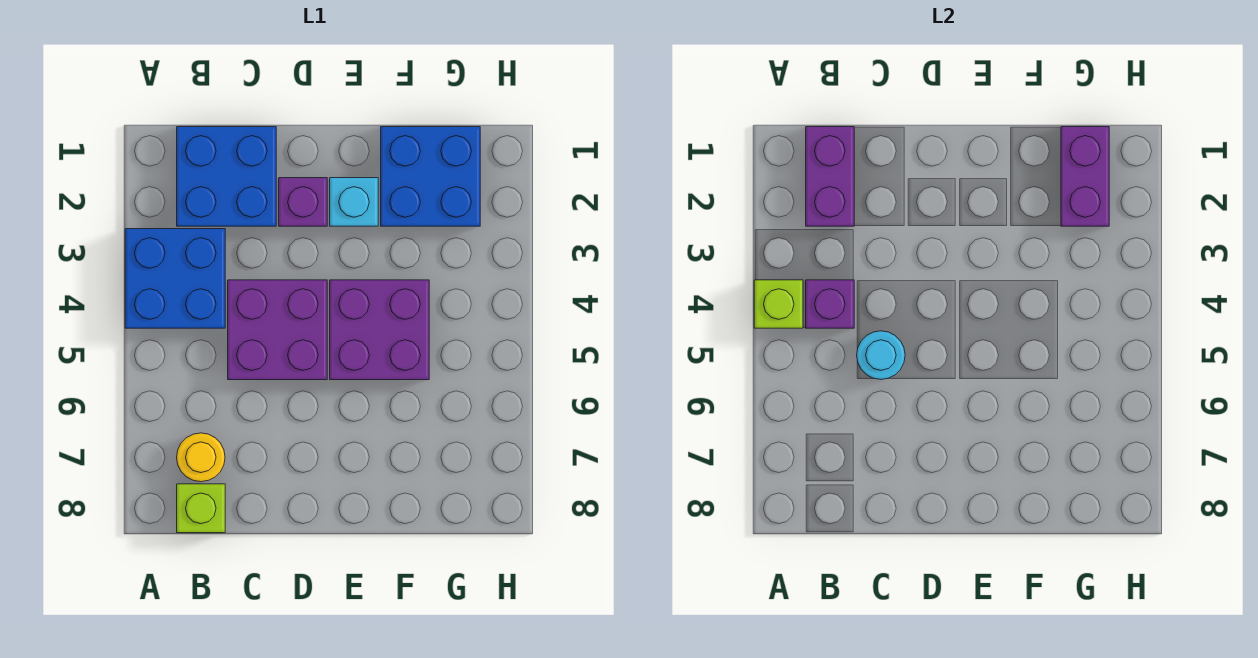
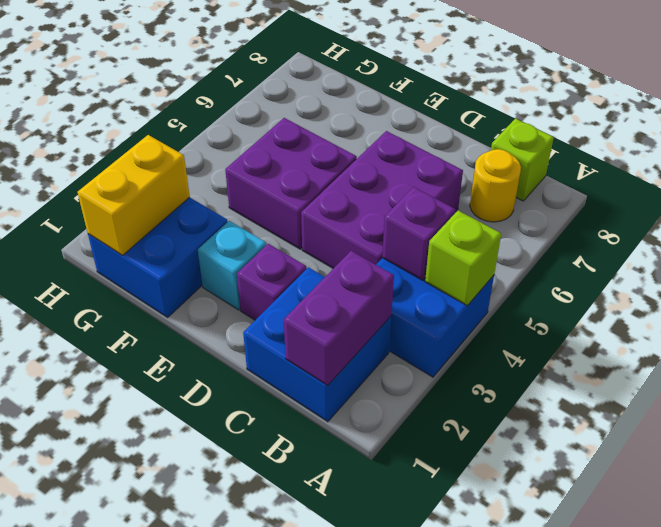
purple brick C4:D5 level 1 -> purple brick C4:D6 level 1
cyan round brick C5 level 2 -> none
purple brick G1:G2 level 2 -> yellow brick G1:G2 level 2

